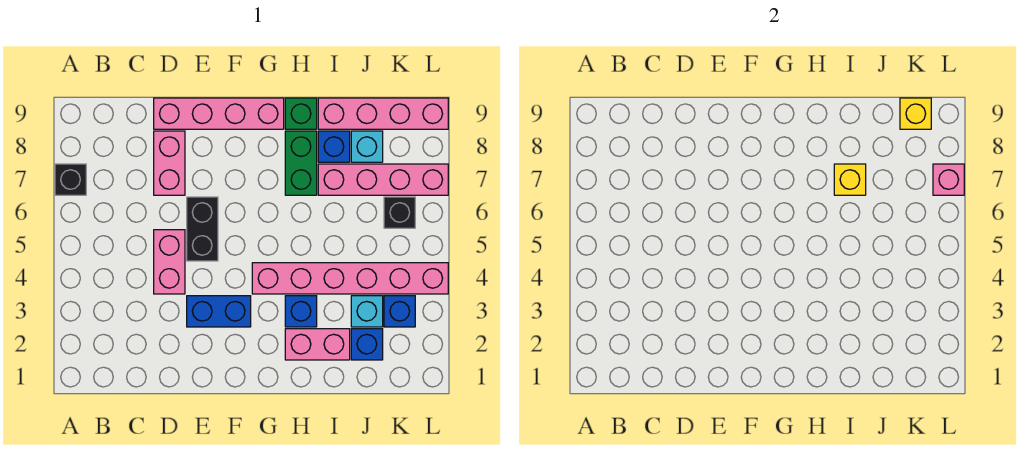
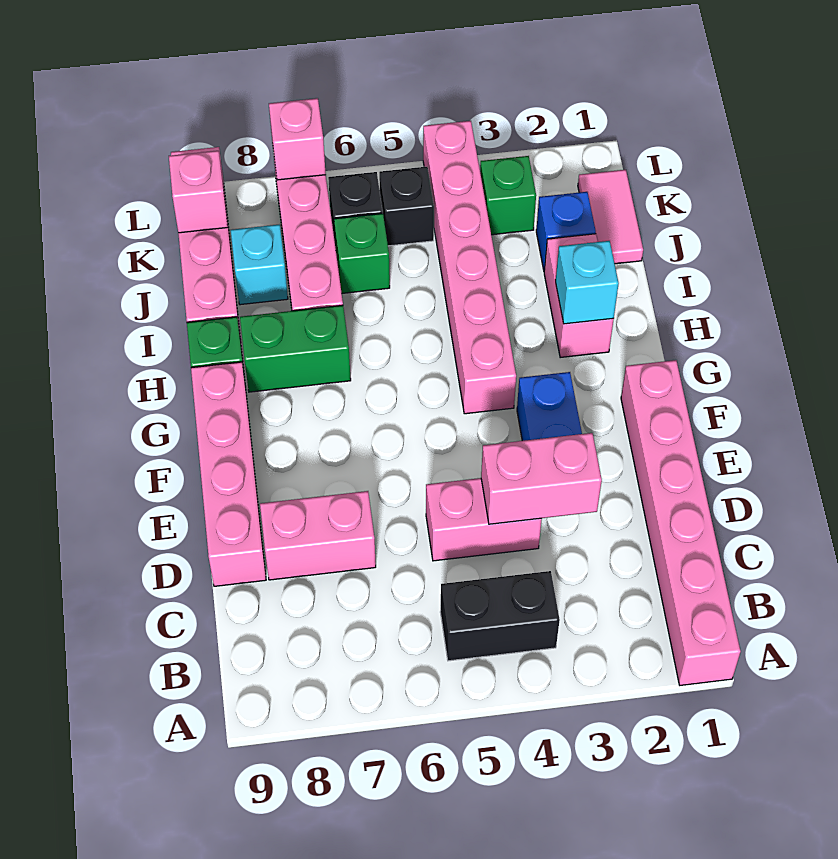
none -> pink brick A1:F1 level 1
black brick A7 level 1 -> black brick K5 level 1
none -> pink brick D3:D4 level 2
black brick E5:E6 level 1 -> black brick B4:B5 level 1
blue brick H3 level 1 -> none
yellow brick I7 level 2 -> none
blue brick I8 level 1 -> none
none -> pink tile J1:K1 level 1
cyan brick J3 level 1 -> cyan brick H2 level 2
none -> green brick J6 level 1
blue brick K3 level 1 -> green brick K3 level 1
yellow brick K9 level 2 -> pink brick K9 level 2

